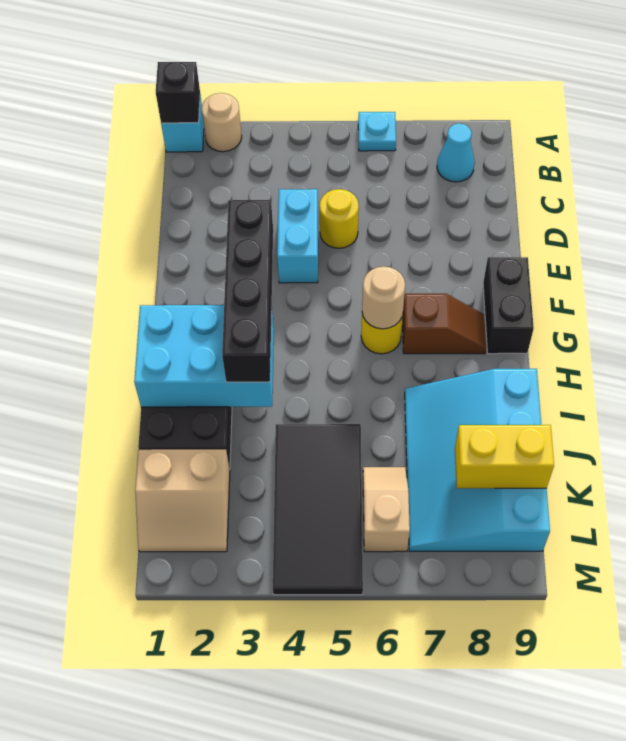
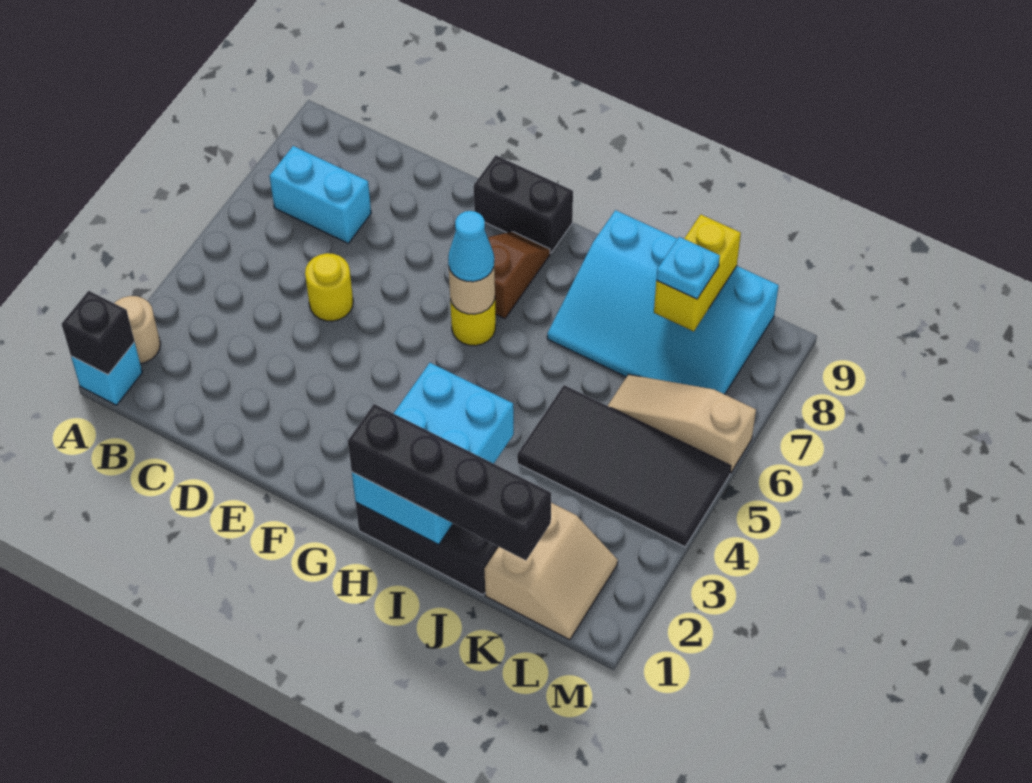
cyan plate A6 level 1 -> cyan plate K8 level 3
cyan cone B8 level 1 -> cyan cone G6 level 3
cyan brick D4:E4 level 1 -> cyan brick B7:C7 level 1
black brick F3:I3 level 3 -> black brick H1:K1 level 3
tan slope K6:L6 level 1 top L -> tan slope K6:M6 level 1 top M

